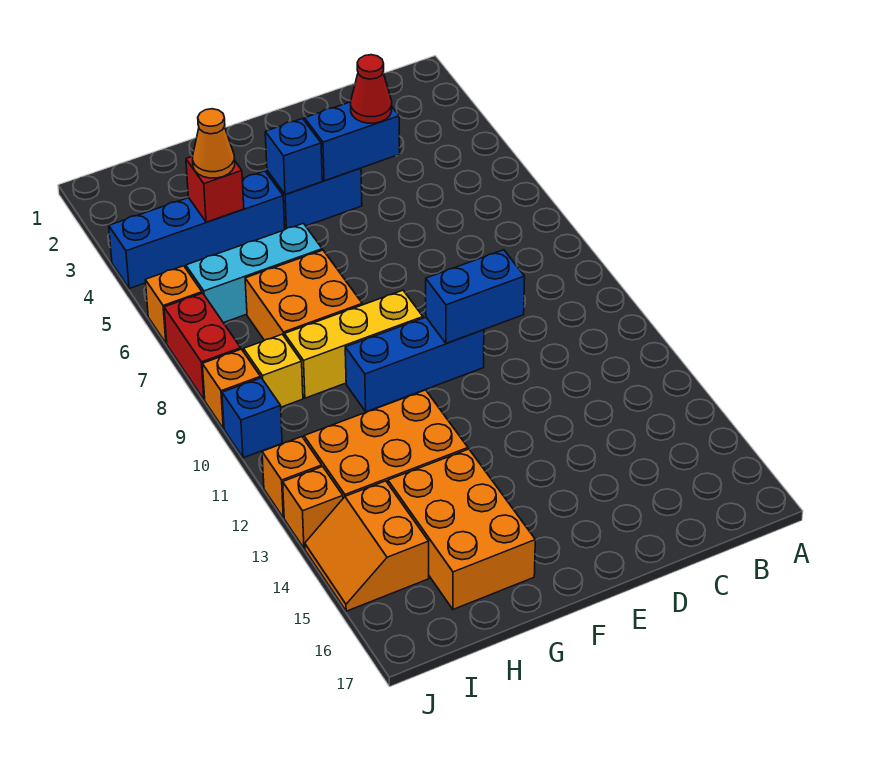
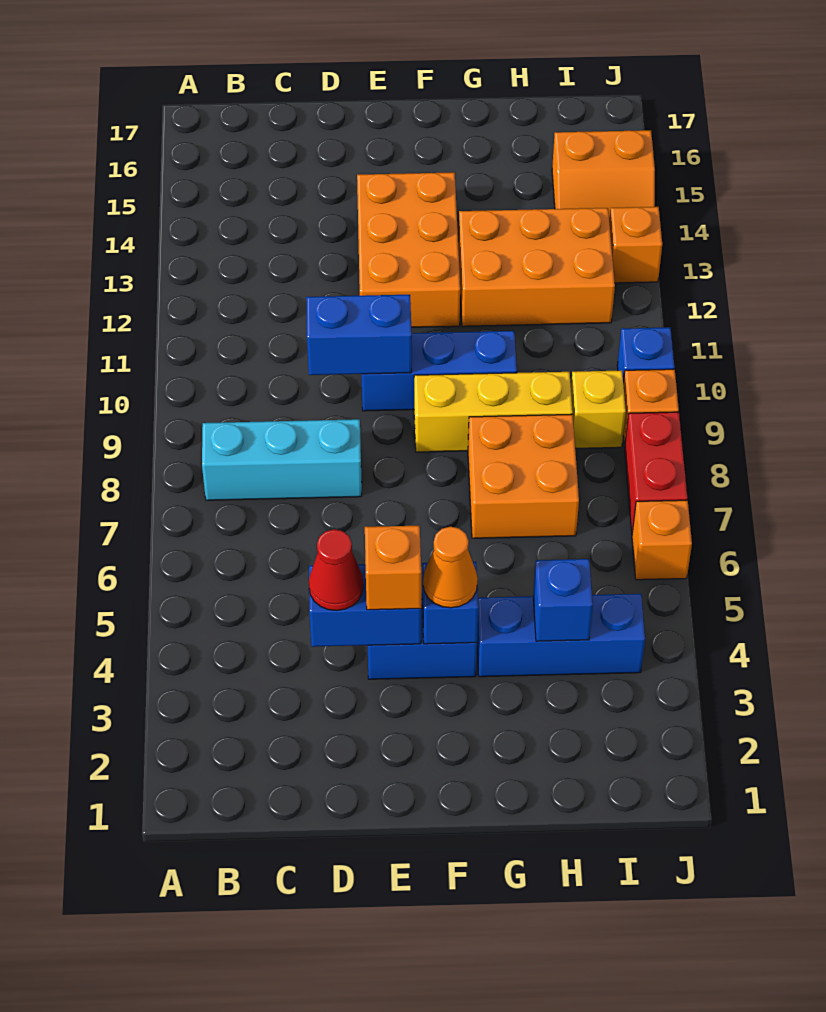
blue brick G4:J4 level 1 -> blue brick G4:I4 level 1
cyan brick G6:I6 level 1 -> cyan brick B8:D8 level 1
orange brick G14:H16 level 1 -> orange brick E12:F14 level 1
red brick H4 level 2 -> blue brick H4 level 2
orange cone H4 level 3 -> orange cone F4 level 3
orange slope I14:J15 level 1 top I -> orange slope I14:J15 level 1 top 15
orange brick J12 level 1 -> orange brick E4 level 3

